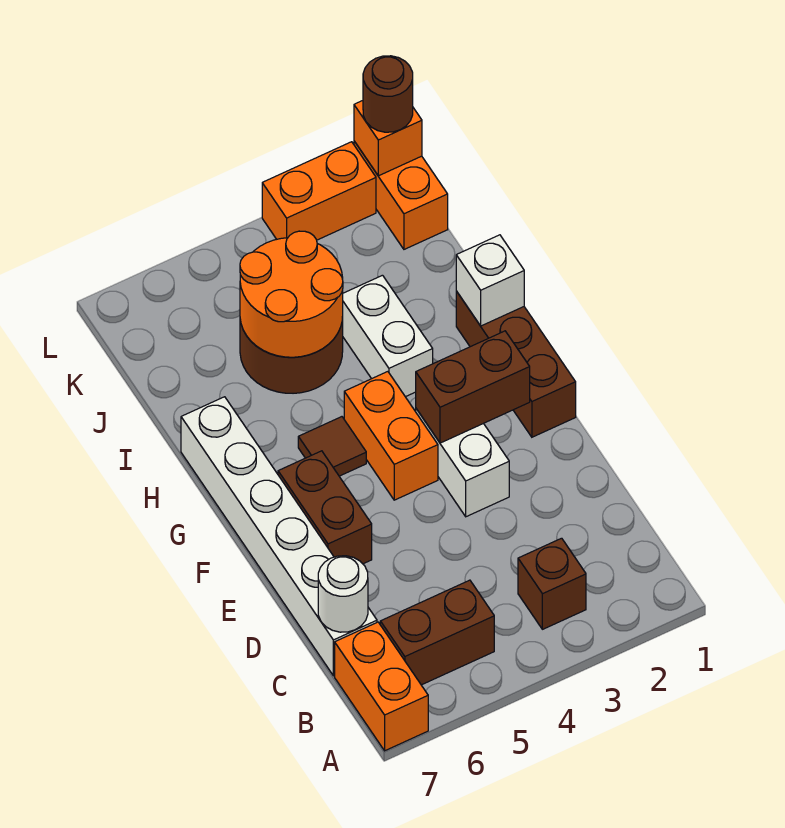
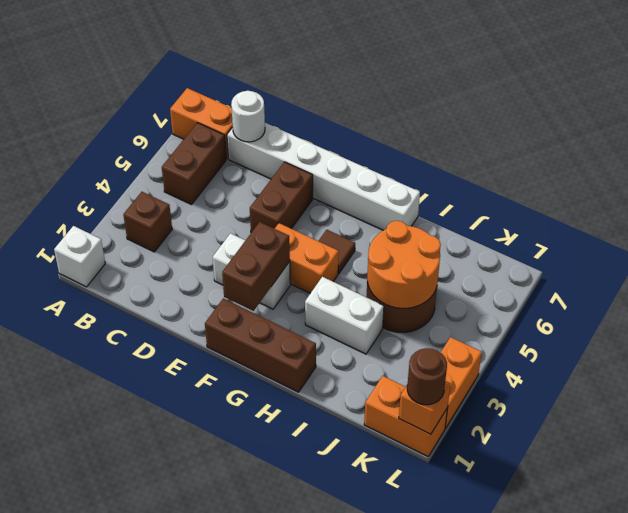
brown brick E6:F6 level 1 -> brown brick E5:E6 level 1
white brick H1 level 2 -> white brick A1 level 1

